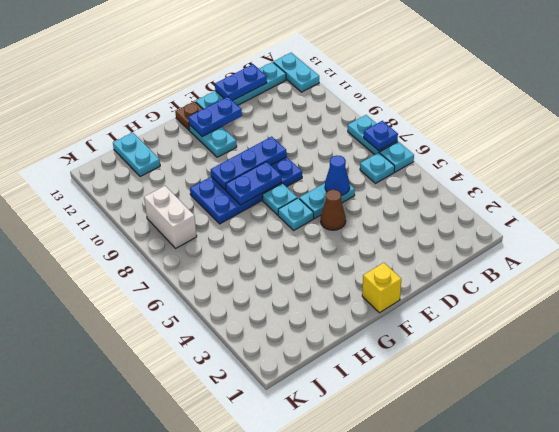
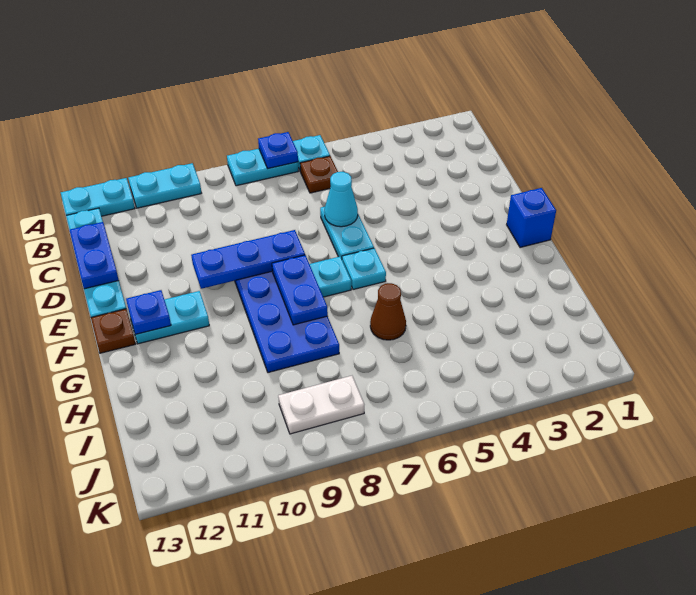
cyan plate B6 level 1 -> brown plate B6 level 1
blue cone D6 level 2 -> cyan cone D6 level 2
brown cone E5 level 1 -> brown cone H6 level 1
blue plate E9:G9 level 2 -> blue plate E8:E10 level 2
blue plate E12:F12 level 2 -> blue plate F12 level 2
yellow brick F1 level 1 -> blue brick F1 level 1
cyan plate I12:I13 level 1 -> cyan plate A10:A11 level 1
white brick J8:J9 level 1 -> white plate J8:J9 level 1

